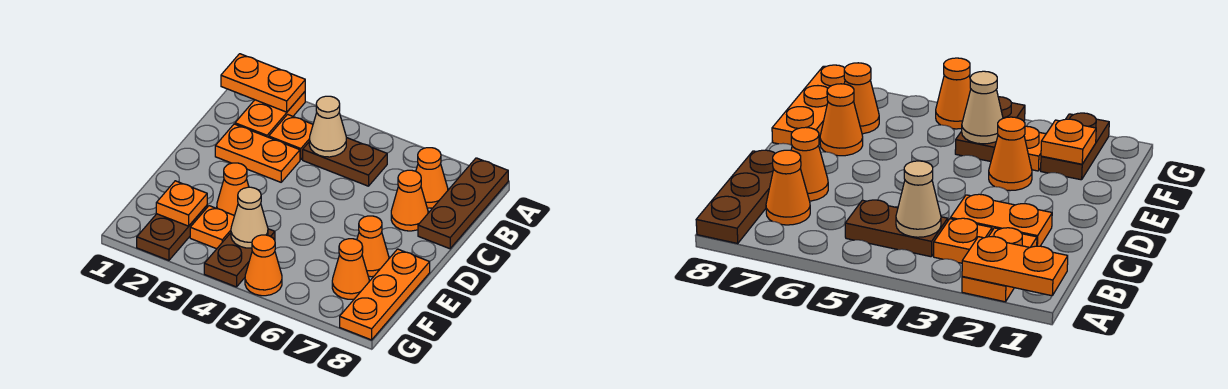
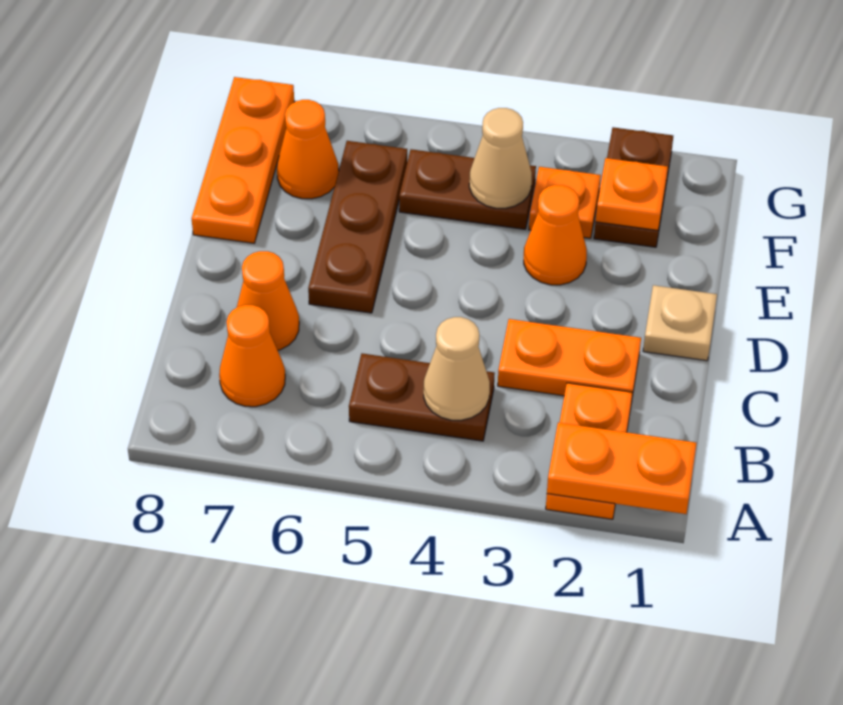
brown plate A8:C8 level 1 -> brown plate D6:F6 level 1
orange plate B3 level 1 -> none
none -> tan plate D1 level 1
orange cone E7 level 1 -> none
brown plate F4:G4 level 1 -> brown plate F4:F5 level 1
orange cone G5 level 1 -> none

